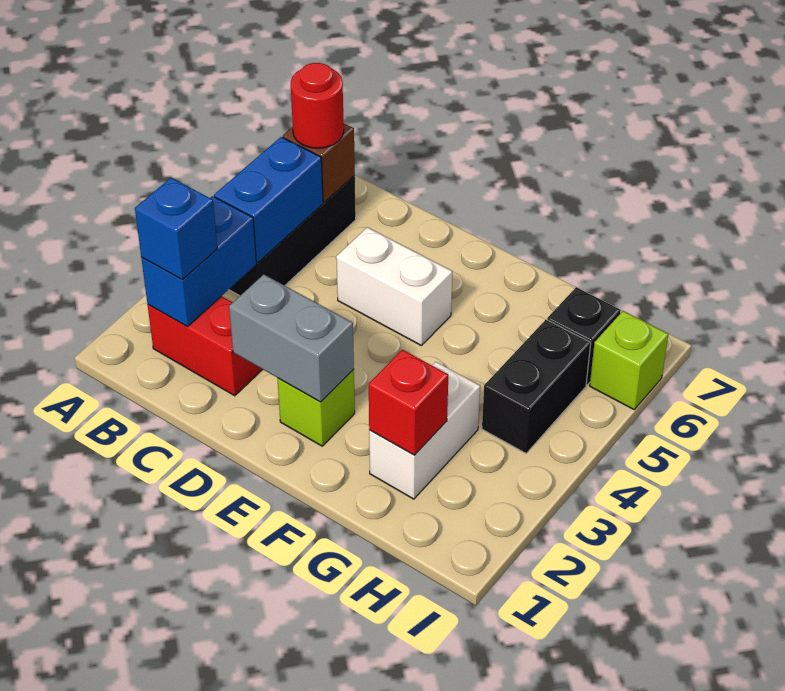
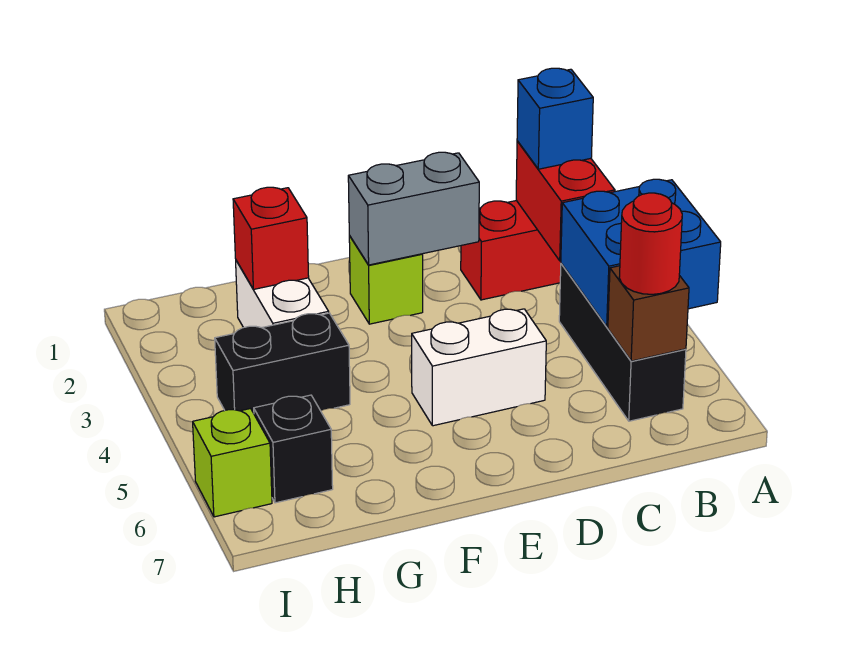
blue brick B2:B3 level 2 -> red brick B2:B3 level 2
blue brick B4:B5 level 2 -> blue brick A4:B5 level 2
black brick H4:H5 level 1 -> black brick G4:H4 level 1

